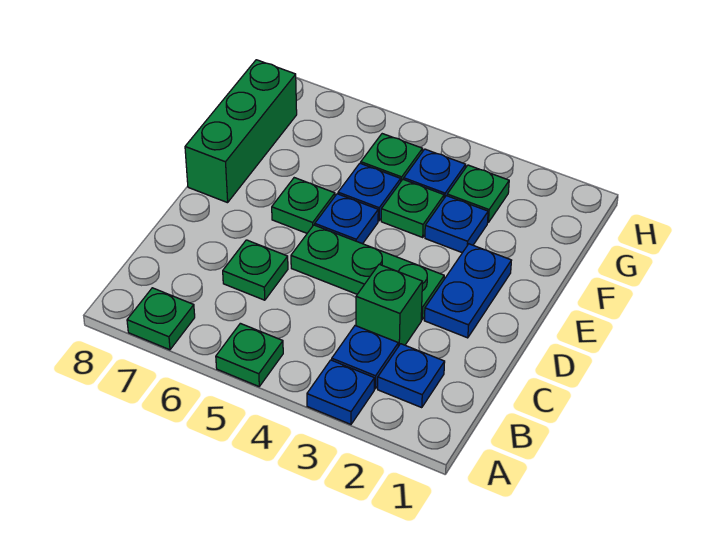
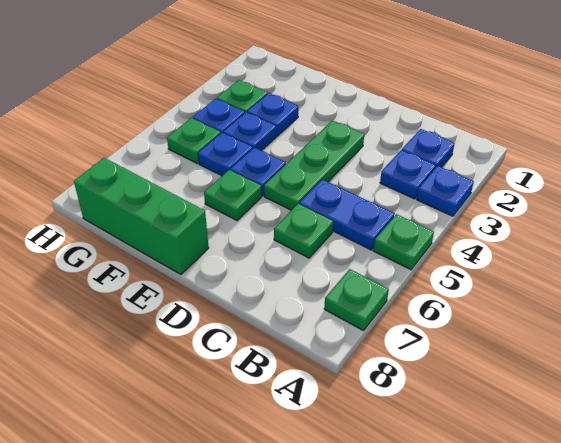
green brick C3 level 1 -> none
blue plate D2:E2 level 1 -> blue plate B5:C5 level 1
green plate F4 level 1 -> blue plate F4 level 1

